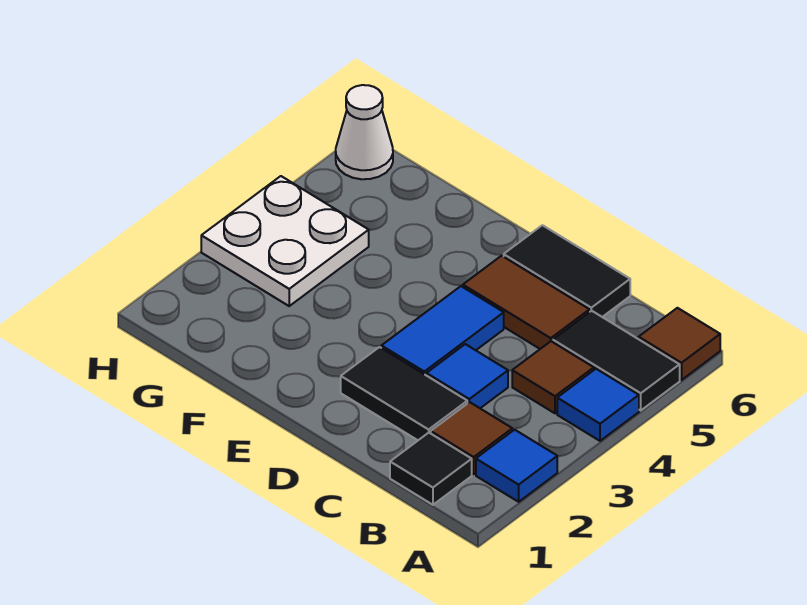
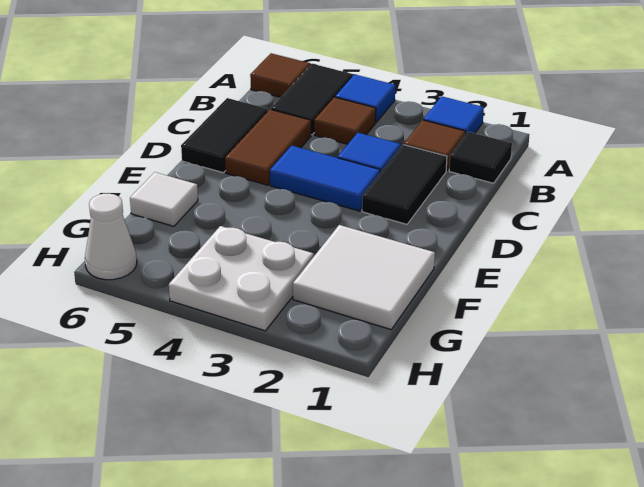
none -> white tile F1:G2 level 1
none -> white tile F6 level 1

